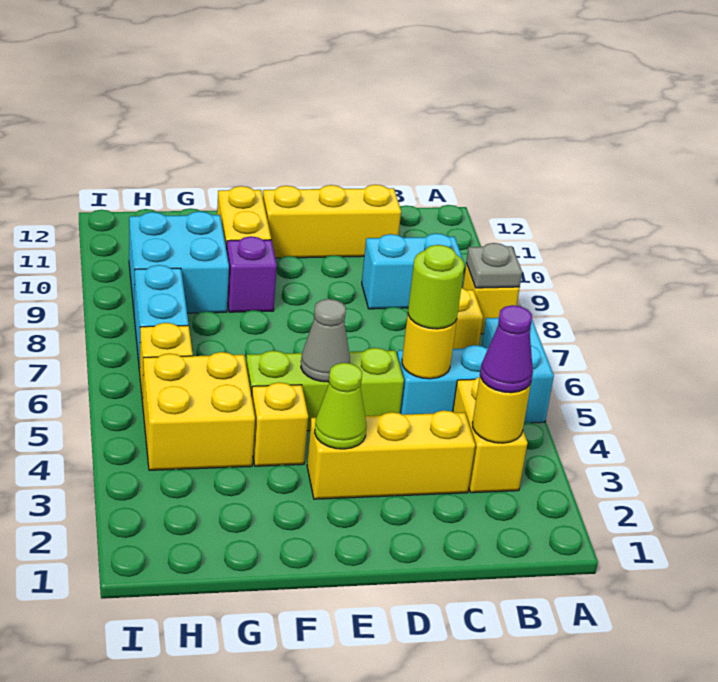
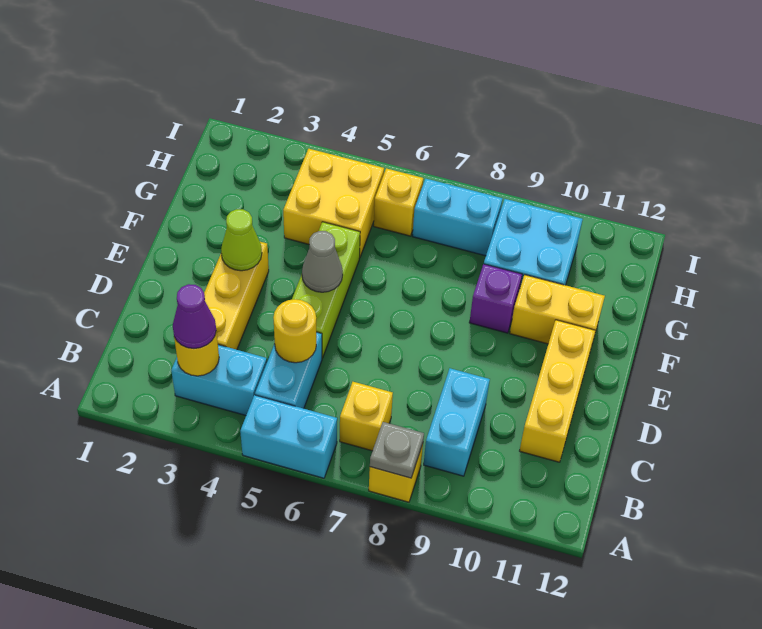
yellow brick B3:B4 level 1 -> cyan brick B3:B4 level 1
lime round brick C5 level 3 -> none
yellow brick F4 level 1 -> none

